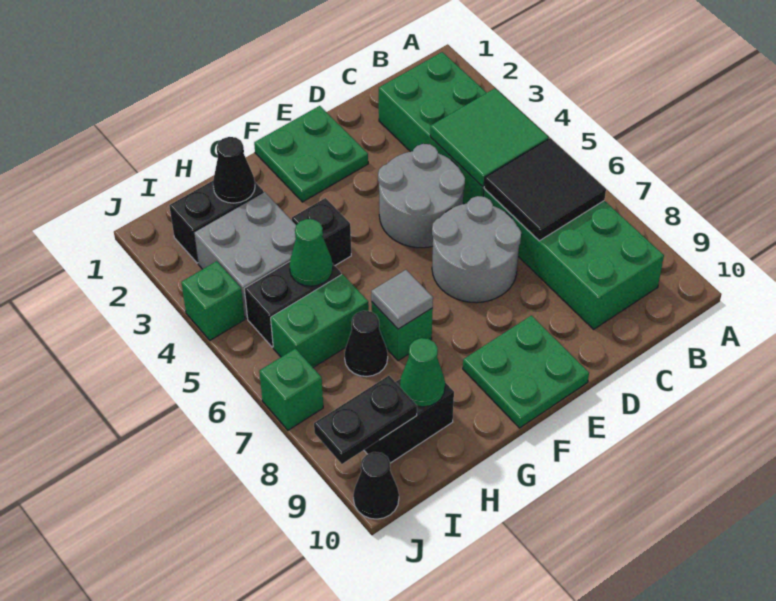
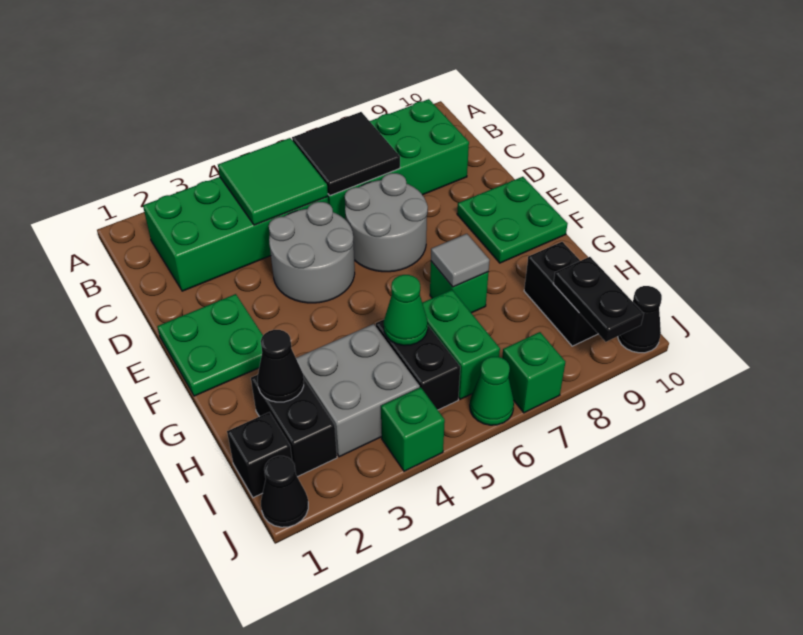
black brick G4 level 1 -> black brick I1 level 1
black cone H7 level 1 -> black cone J1 level 1
green cone H9 level 2 -> green cone J6 level 1

